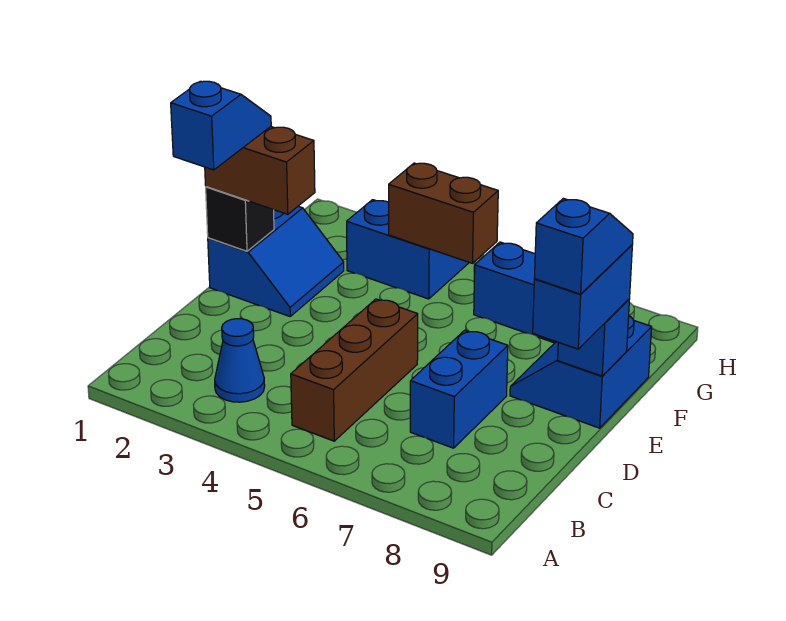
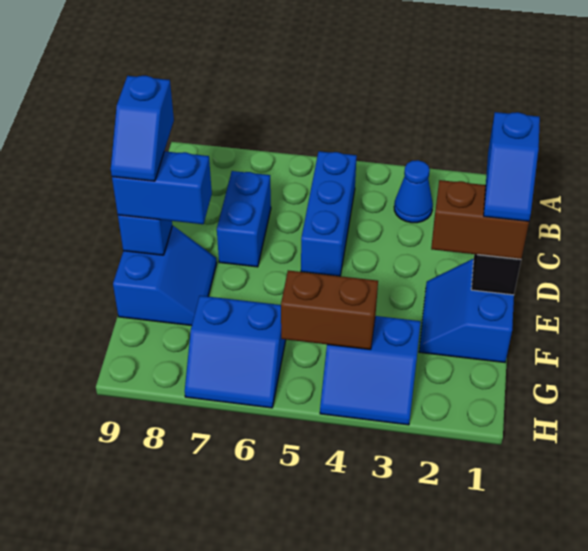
brown brick B5:D5 level 1 -> blue brick B5:D5 level 1
blue brick D9:E9 level 3 -> blue brick E8:E9 level 3

